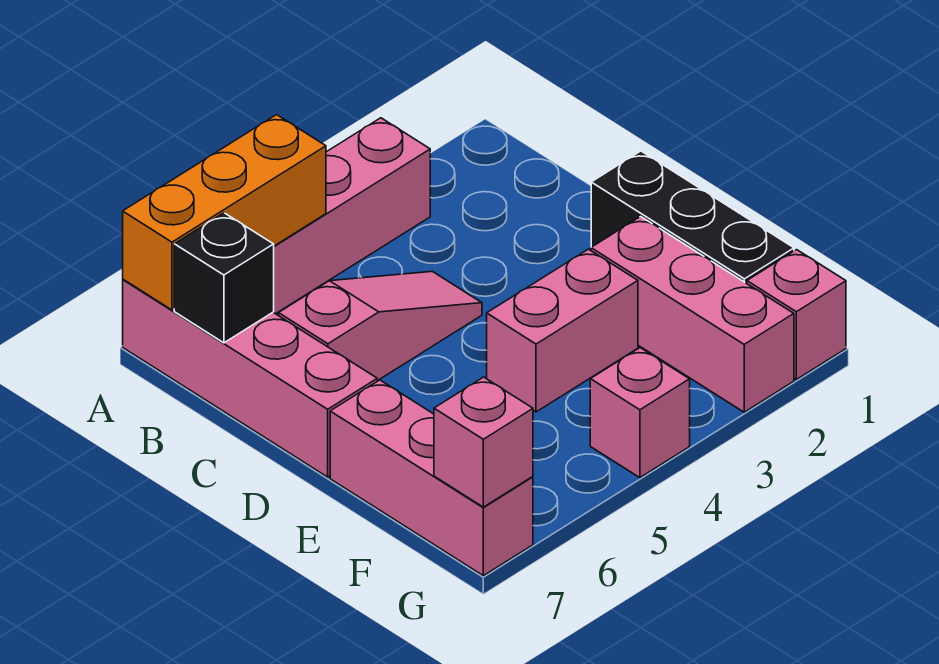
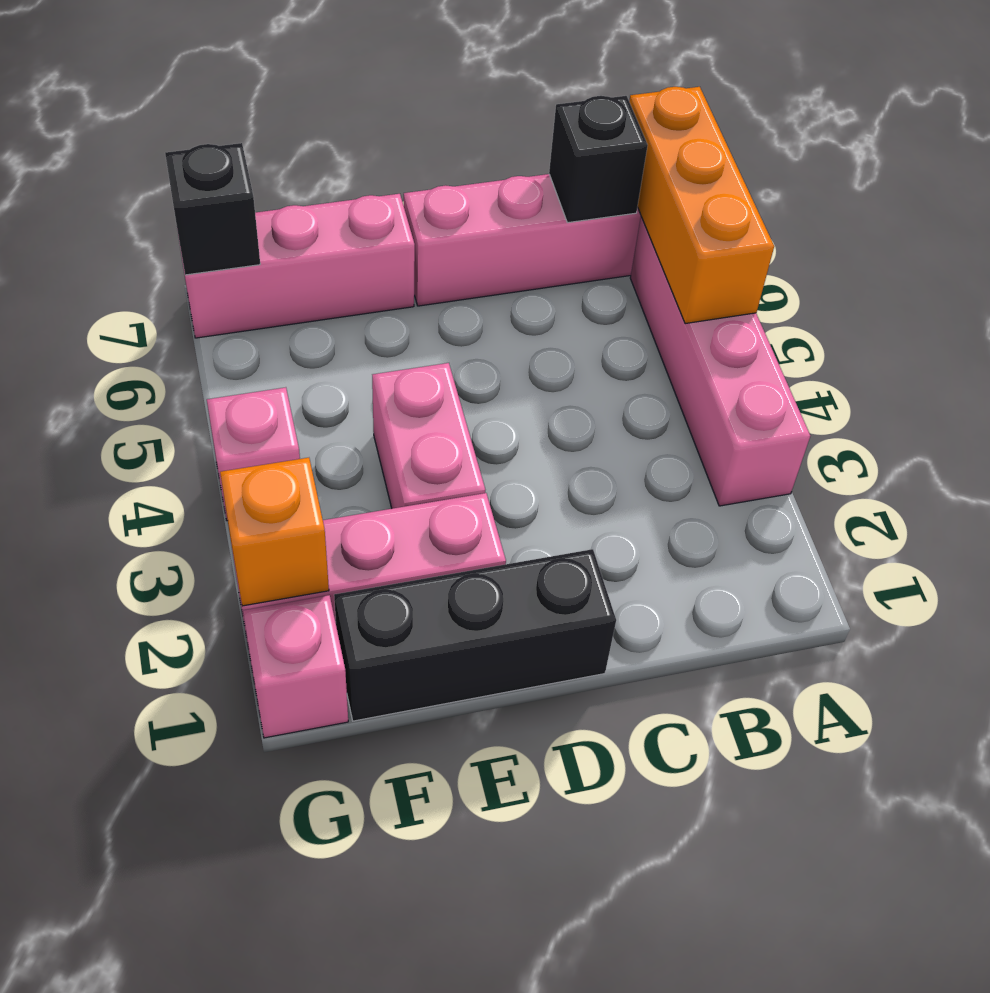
pink slope C4:C6 level 1 top 6 -> none
none -> orange brick G2 level 2
pink brick G7 level 2 -> black brick G7 level 2

